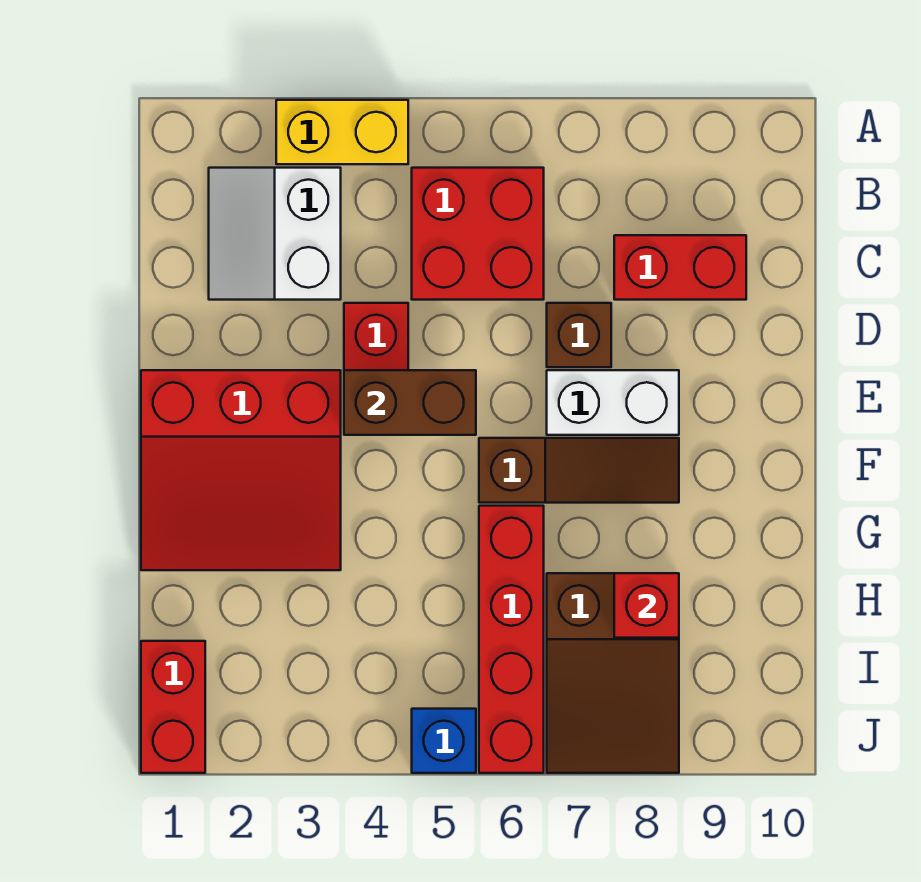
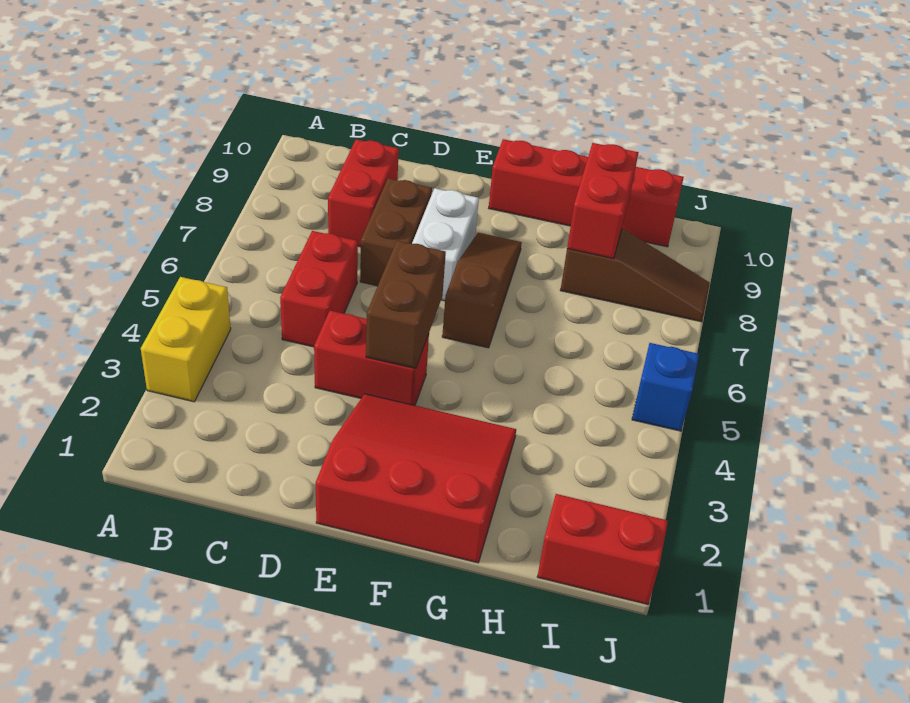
white slope B2:C3 level 1 top 3 -> none
red brick B5:C6 level 1 -> red brick C5:C6 level 1
brown brick D7 level 1 -> brown brick D7:D8 level 1
red slope E1:G3 level 1 top E -> red slope E1:G3 level 1 top 1
red brick G6:J6 level 1 -> red brick F10:I10 level 1
brown slope H7:J8 level 1 top H -> brown slope H8:J8 level 1 top H
red brick H8 level 2 -> red brick H8:H9 level 2

